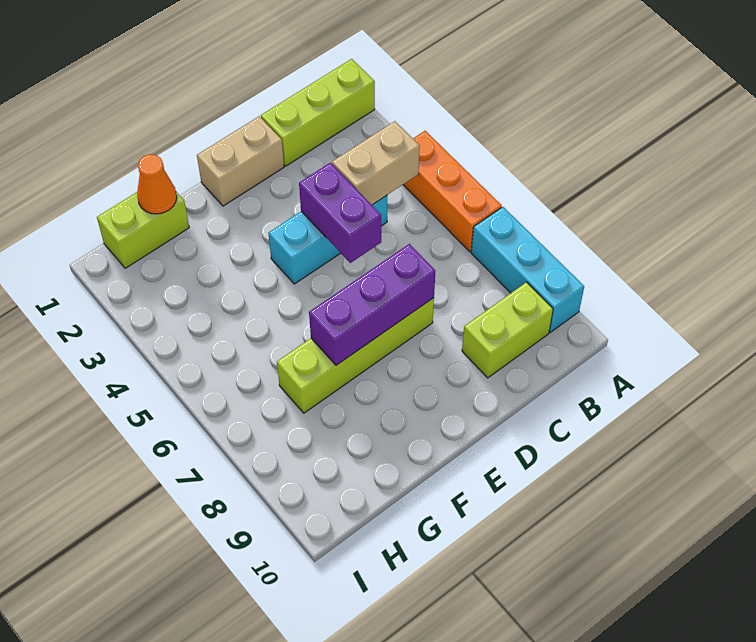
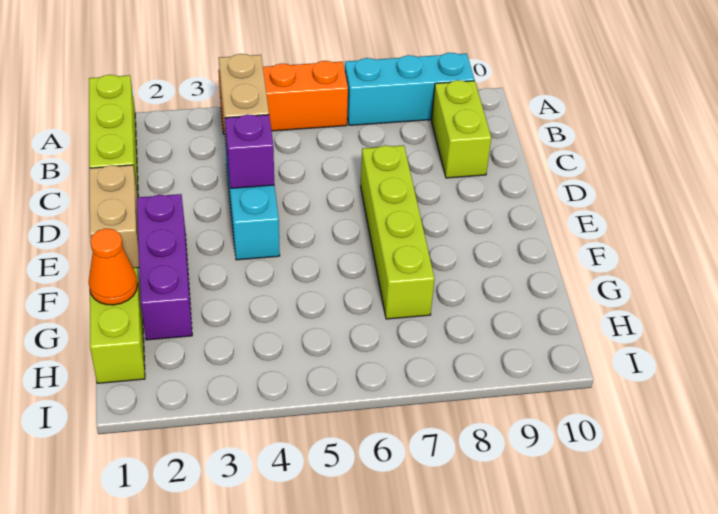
purple brick D4:D5 level 2 -> purple brick D4 level 2
purple brick D7:F7 level 2 -> purple brick E2:G2 level 1

